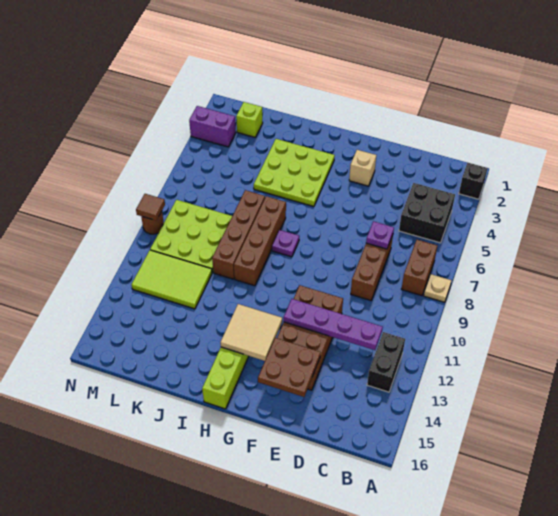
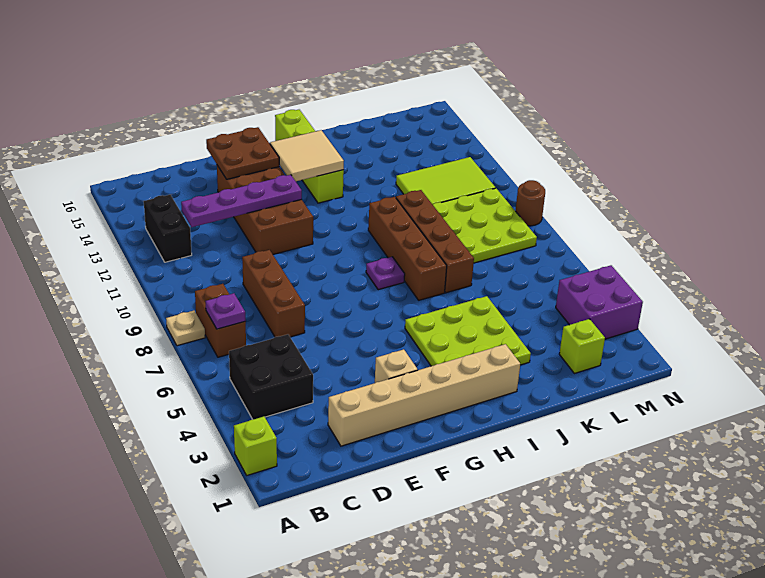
black brick A2 level 1 -> lime brick A2 level 1
none -> tan brick D2:I2 level 1
purple plate D7 level 2 -> purple plate B7 level 2
purple brick M3:N3 level 1 -> purple brick M3:N4 level 1
brown tile N9 level 2 -> none

